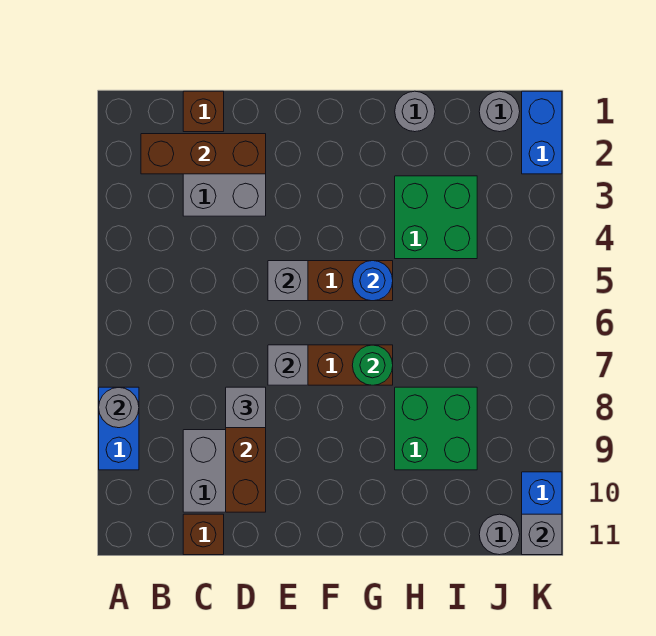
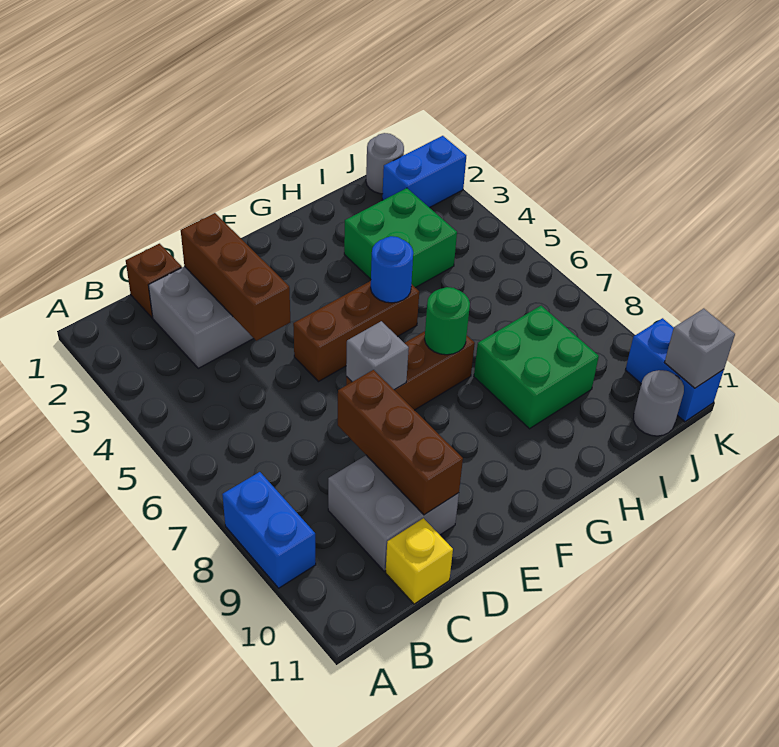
grey round brick A8 level 2 -> none
brown brick B2:D2 level 2 -> brown brick D2:D4 level 2
brown brick C11 level 1 -> yellow brick C11 level 1
grey brick D8 level 3 -> none
grey brick E5 level 2 -> none
grey round brick H1 level 1 -> none
blue brick K1:K2 level 1 -> blue brick J2:K2 level 1

